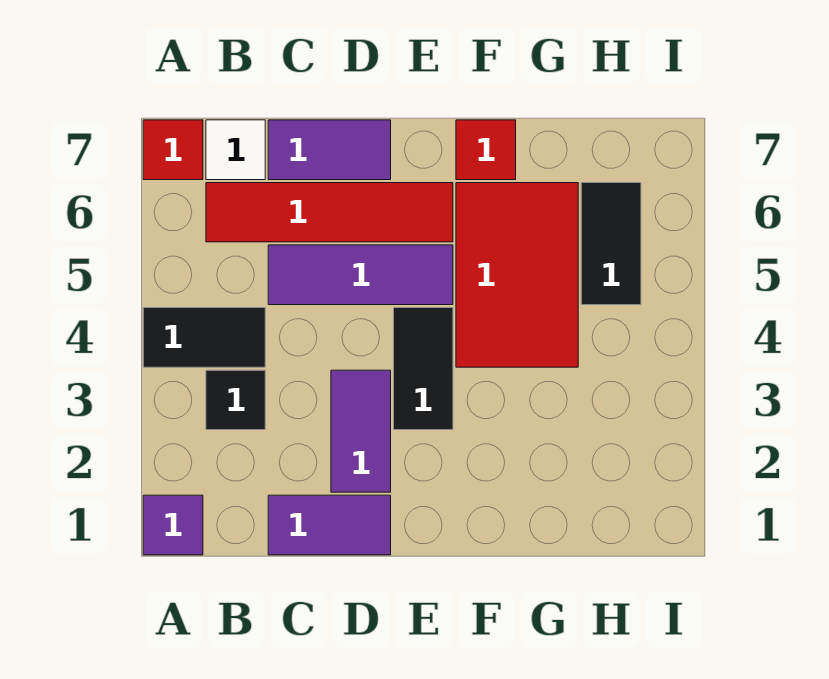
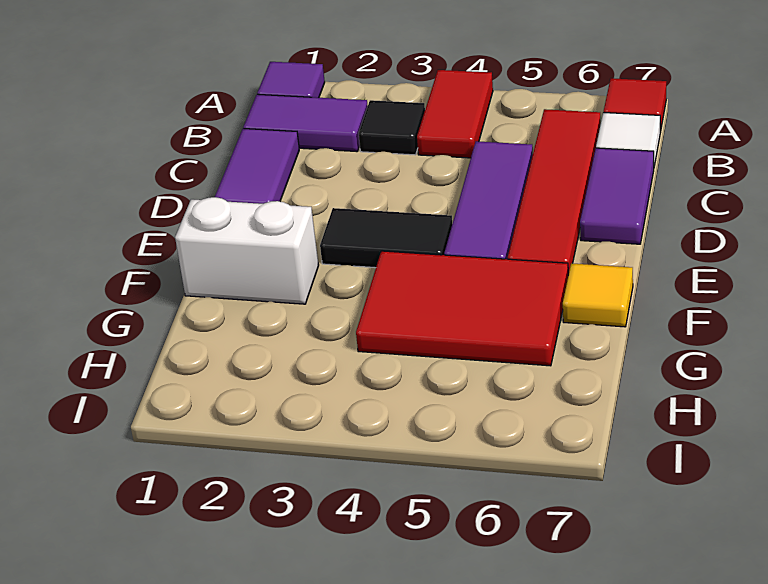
black tile A4:B4 level 1 -> red tile A4:B4 level 1
purple tile D2:D3 level 1 -> purple tile B1:B2 level 1
none -> white brick F1:F2 level 1
red tile F7 level 1 -> yellow tile F7 level 1
black tile H5:H6 level 1 -> none

